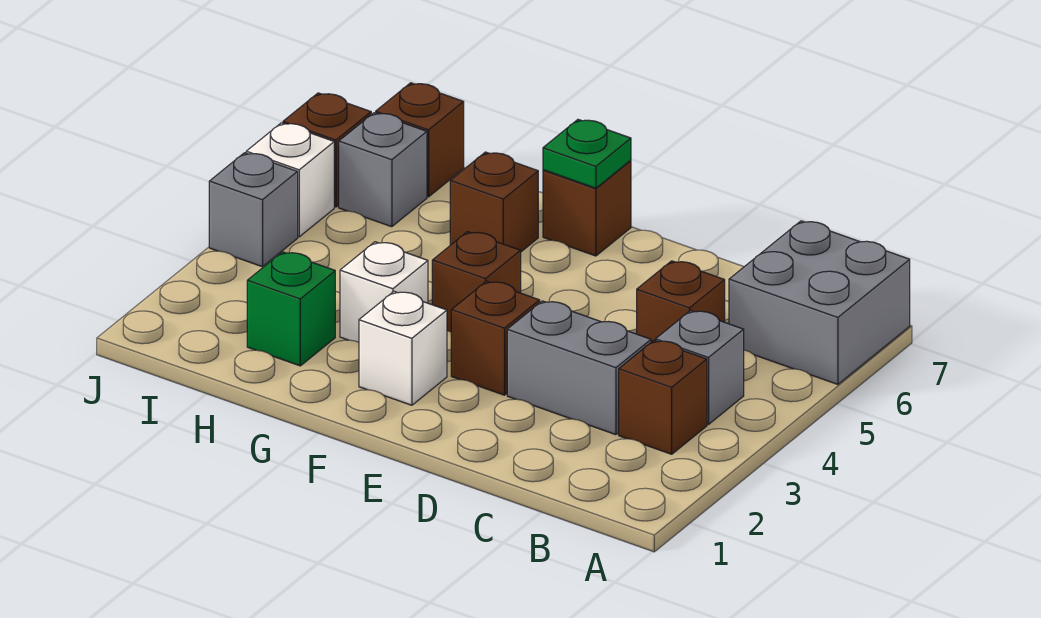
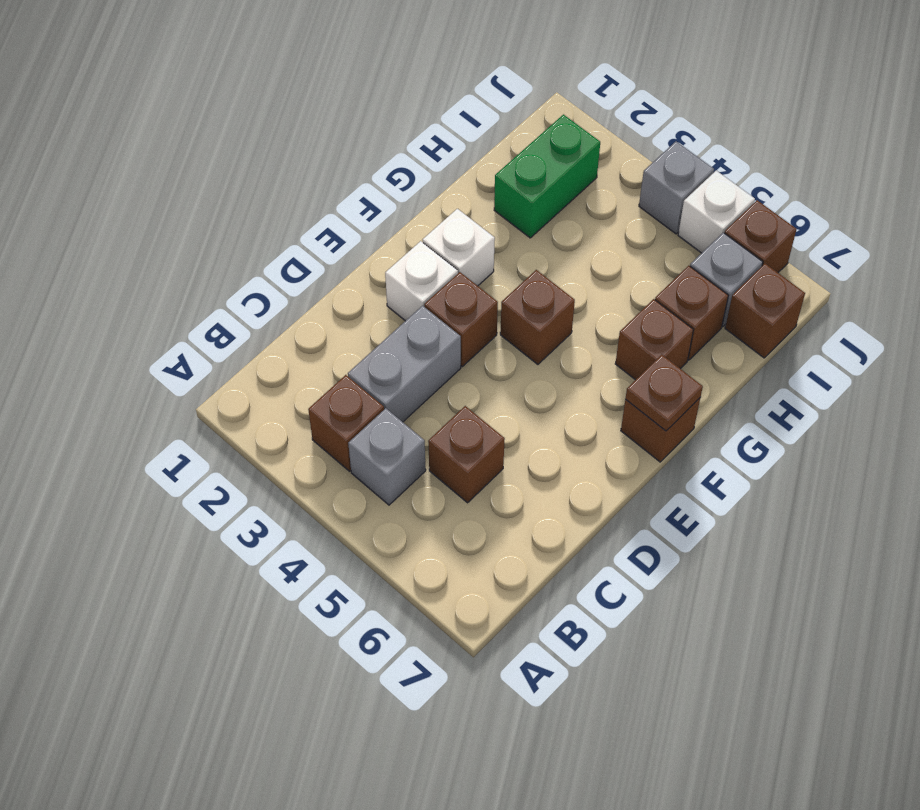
grey brick A6:B7 level 1 -> none
green plate F7 level 2 -> brown plate F7 level 2
white brick G3 level 1 -> white brick E2 level 1
green brick H2 level 1 -> green brick H2:I2 level 1
none -> brown brick H6 level 1

